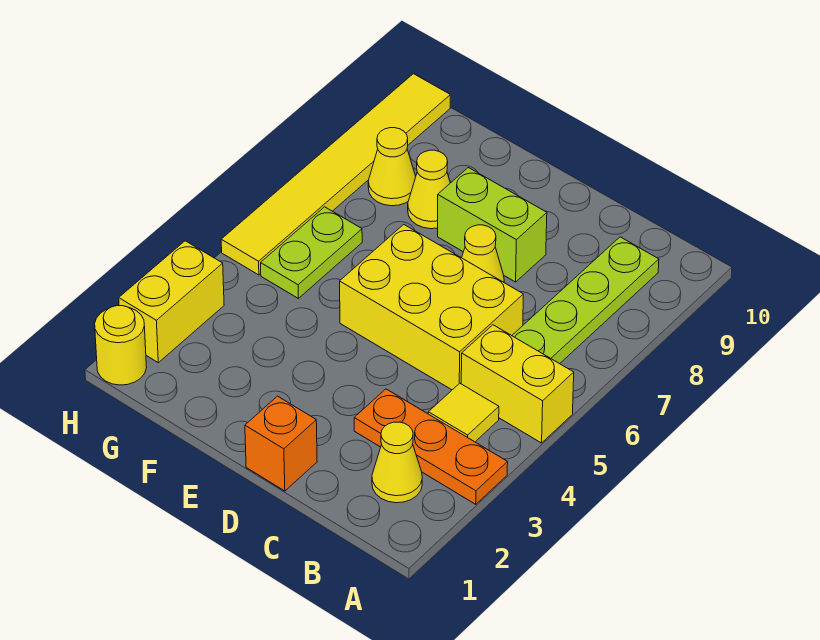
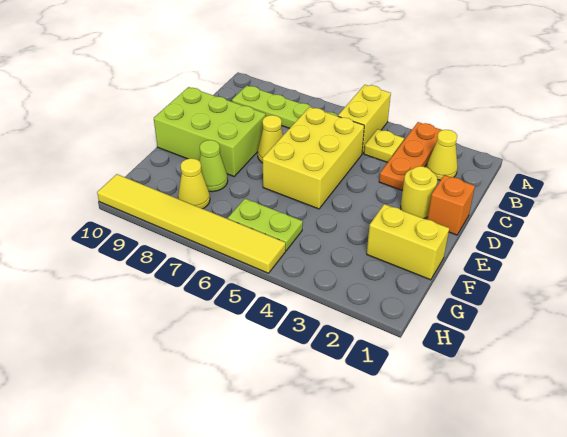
yellow tile B4 level 1 -> yellow plate B4 level 1
lime brick D8:E8 level 1 -> lime brick D8:E10 level 1
yellow cone F8 level 1 -> lime cone F8 level 1
yellow round brick H1 level 1 -> yellow round brick D2 level 1
yellow brick H2:H3 level 1 -> yellow brick F1:F2 level 1

